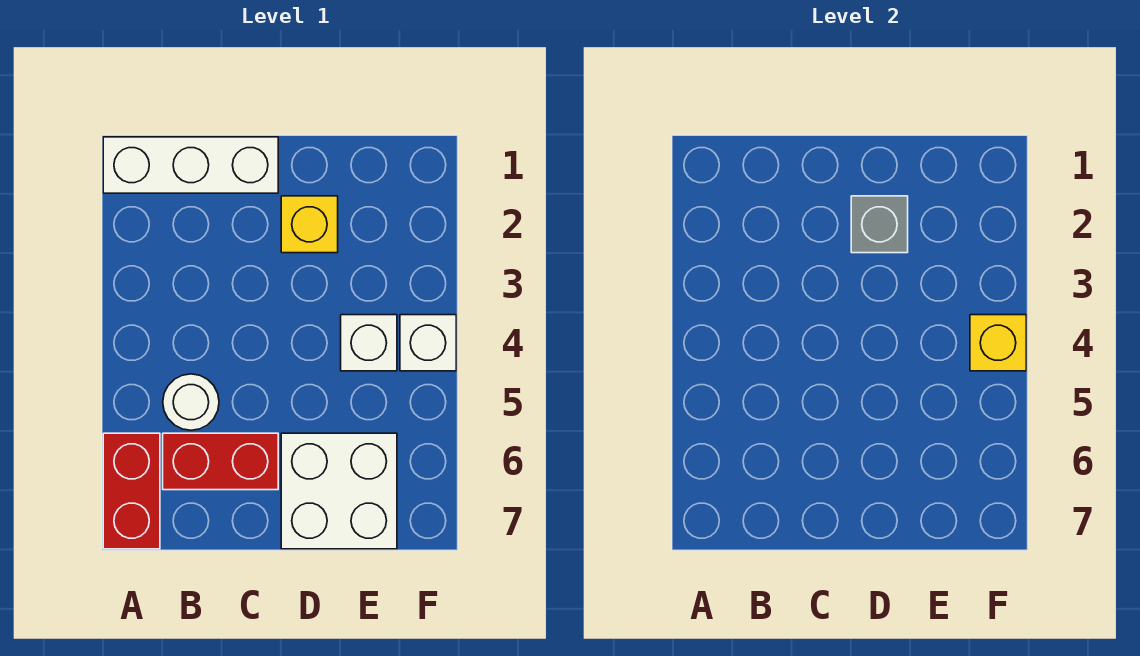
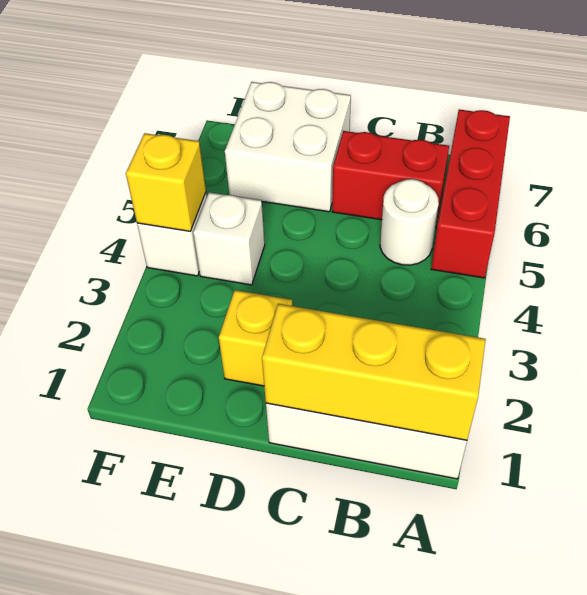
none -> yellow brick A1:C1 level 2
red brick A6:A7 level 1 -> red brick A5:A7 level 1
grey brick D2 level 2 -> none

